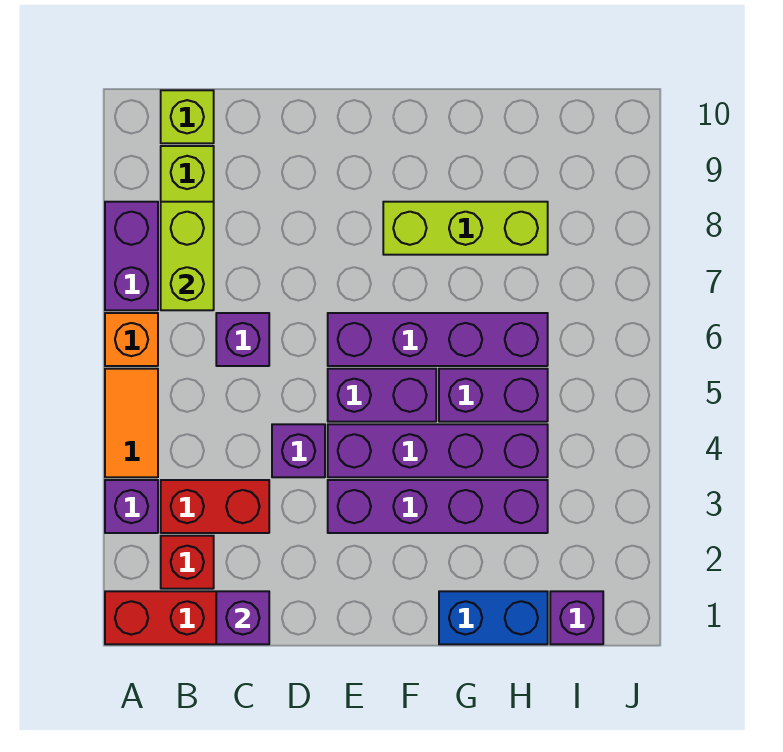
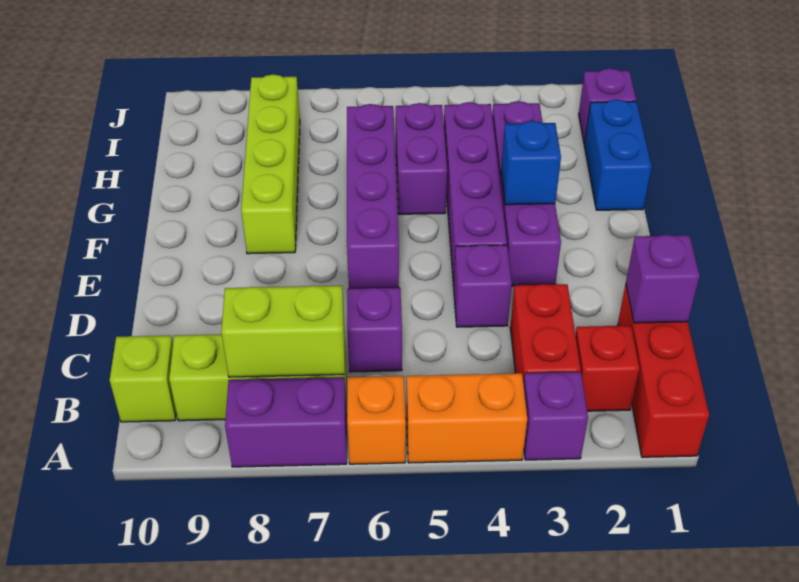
orange tile A4:A5 level 1 -> orange brick A4:A5 level 1
purple brick E5:F5 level 1 -> none
none -> blue brick F3 level 2
lime brick F8:H8 level 1 -> lime brick F8:I8 level 1

